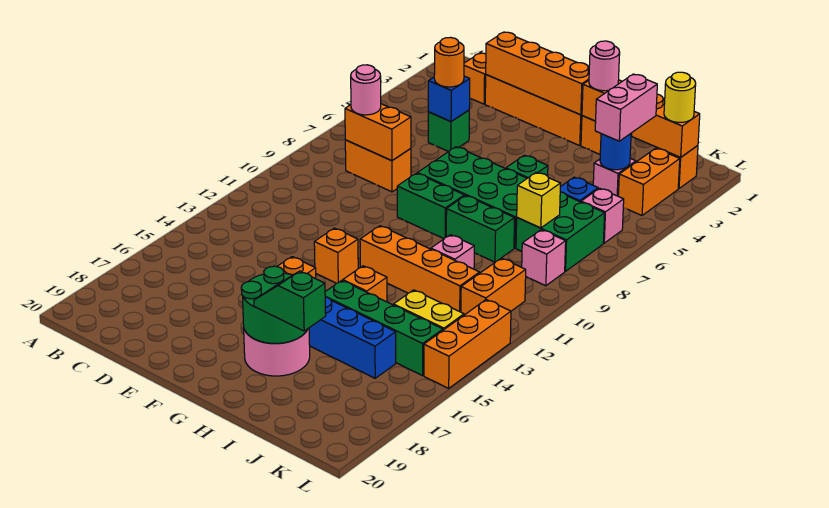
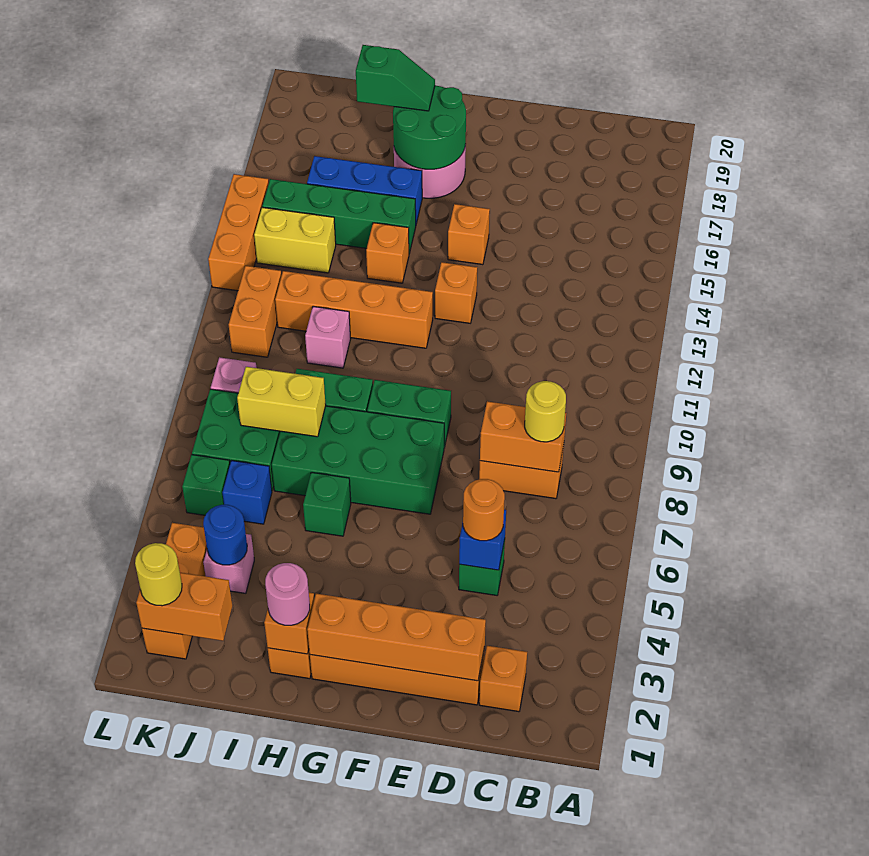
pink round brick C8 level 3 -> yellow round brick C8 level 3
pink brick J3:J4 level 3 -> none
yellow brick J8 level 2 -> yellow brick I8:J8 level 2
pink brick K6 level 1 -> green brick K6 level 1

